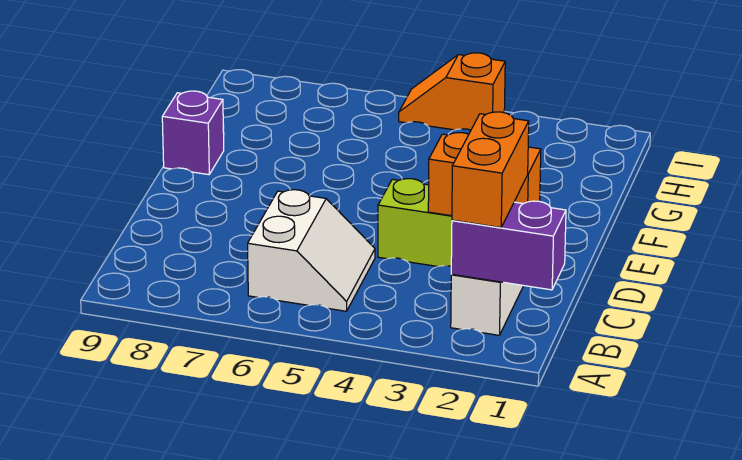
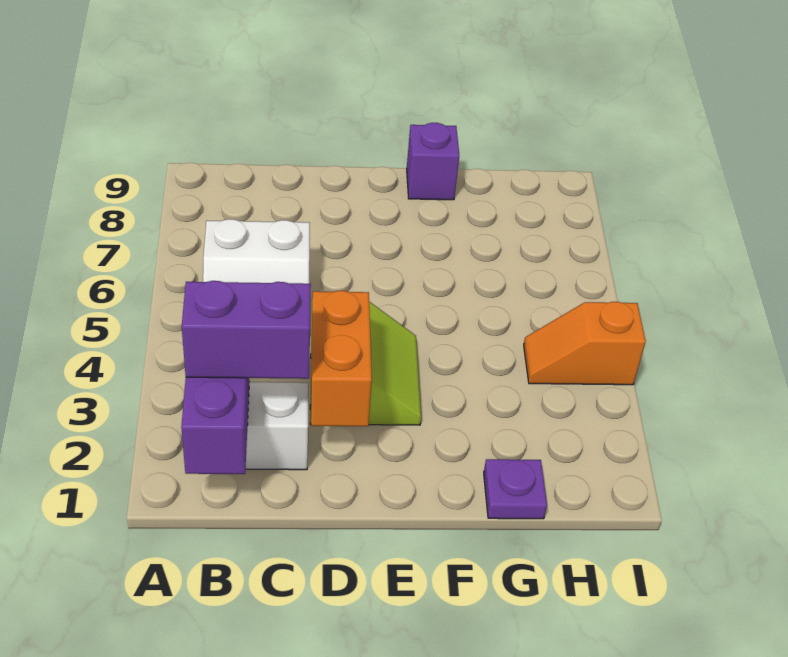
orange brick B2:C2 level 3 -> purple brick B2:C2 level 3
none -> purple plate G1 level 1
orange slope I4:I5 level 1 top 4 -> orange slope H4:I4 level 1 top I

